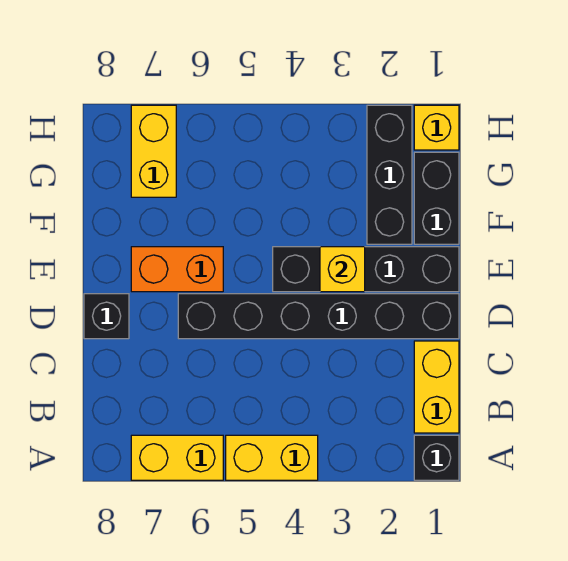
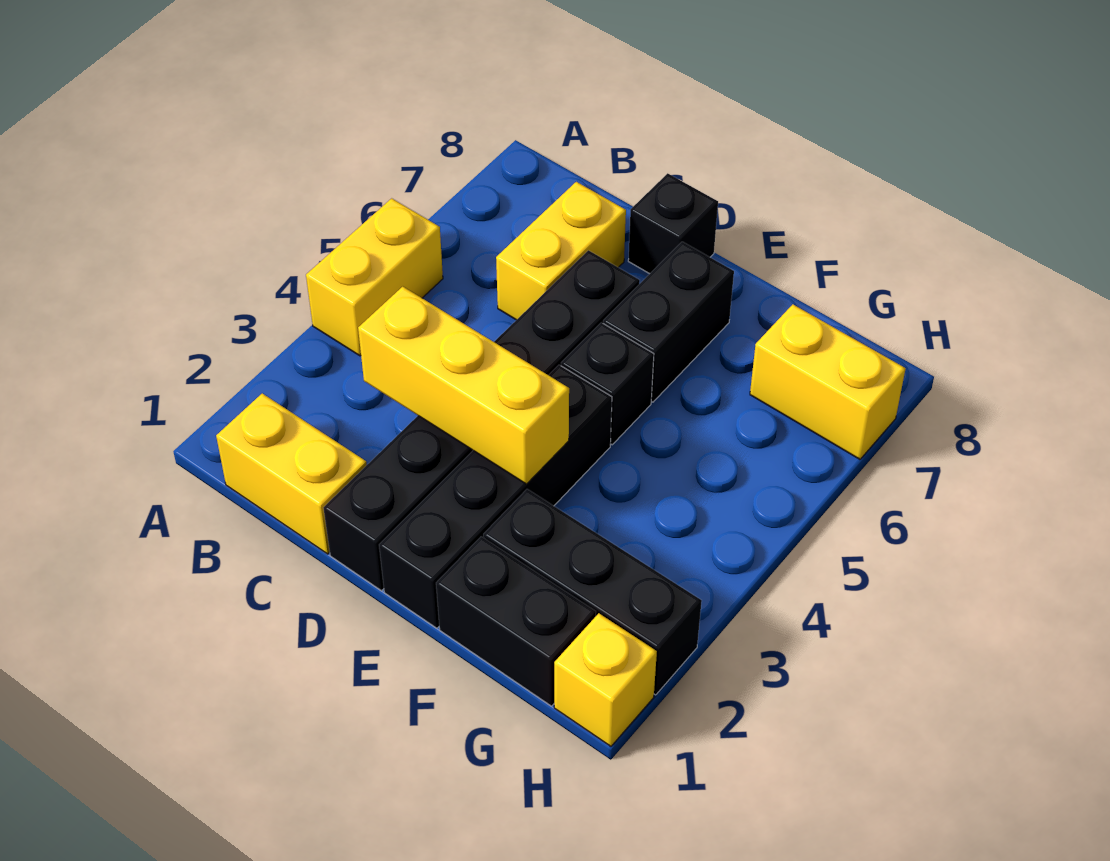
black brick A1 level 1 -> black brick E5 level 1
yellow brick A6:A7 level 1 -> yellow brick C6:C7 level 1
yellow brick E3 level 2 -> yellow brick C3:E3 level 2
orange brick E6:E7 level 1 -> black brick E6:E7 level 1

